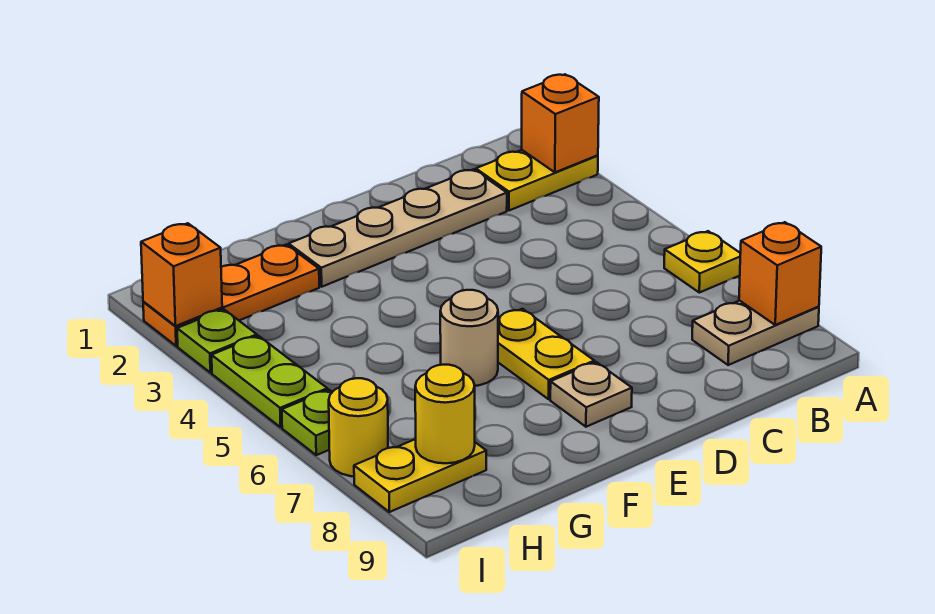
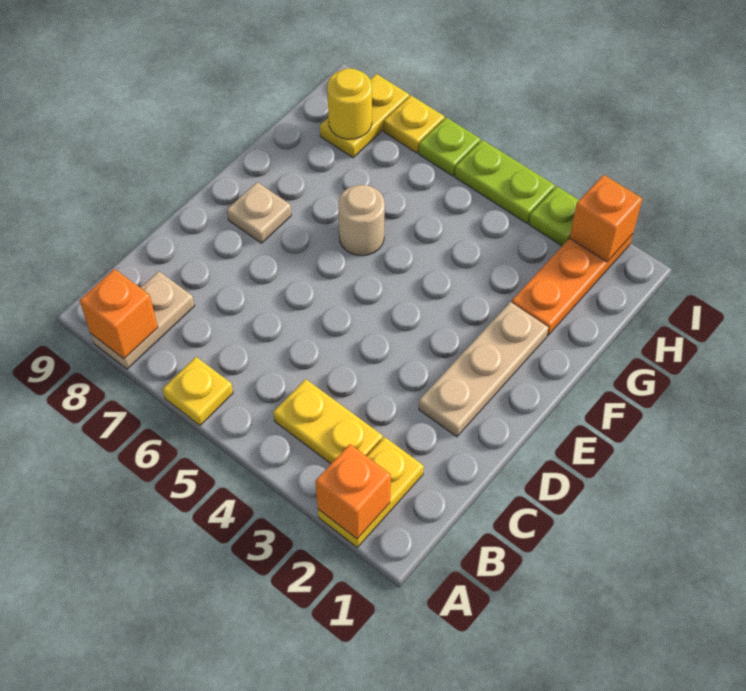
tan plate C2:F2 level 1 -> tan plate D2:F2 level 1
yellow plate E6:E7 level 1 -> yellow plate B3:B4 level 1
yellow round brick I7 level 1 -> yellow plate I7 level 1

